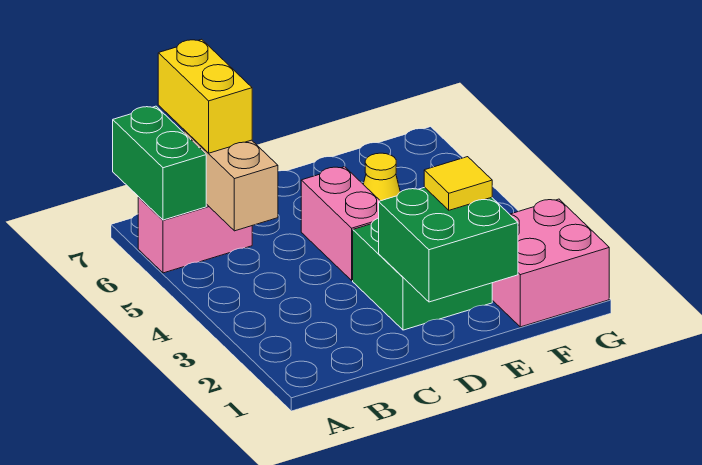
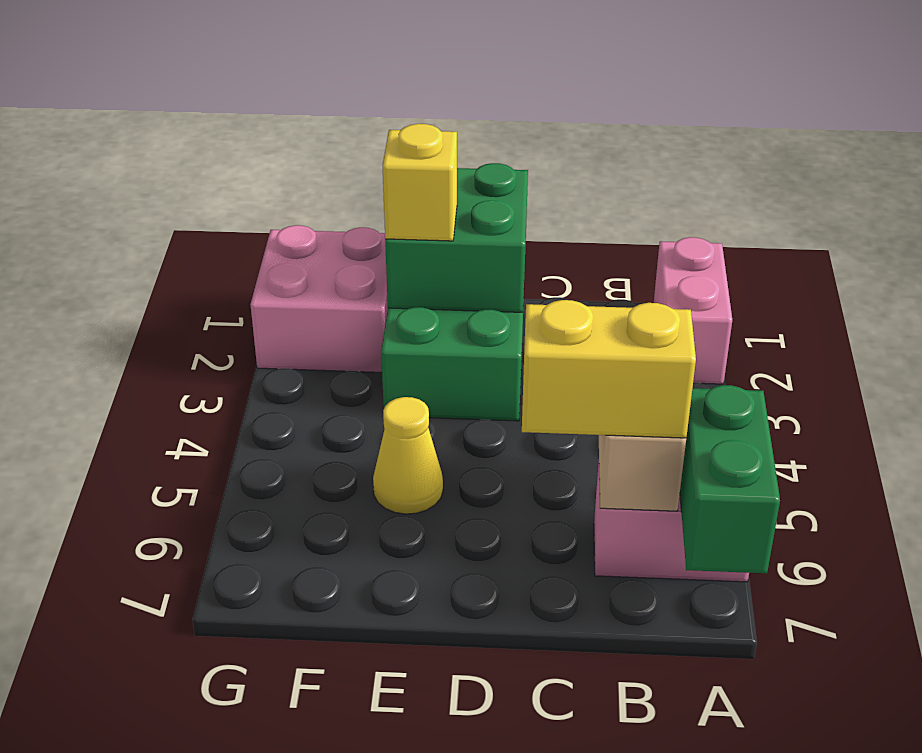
yellow brick B6:B7 level 3 -> yellow brick B6:C6 level 3
pink brick D4:D5 level 1 -> pink brick A1:A2 level 1
yellow tile E2 level 3 -> yellow brick E2 level 3

